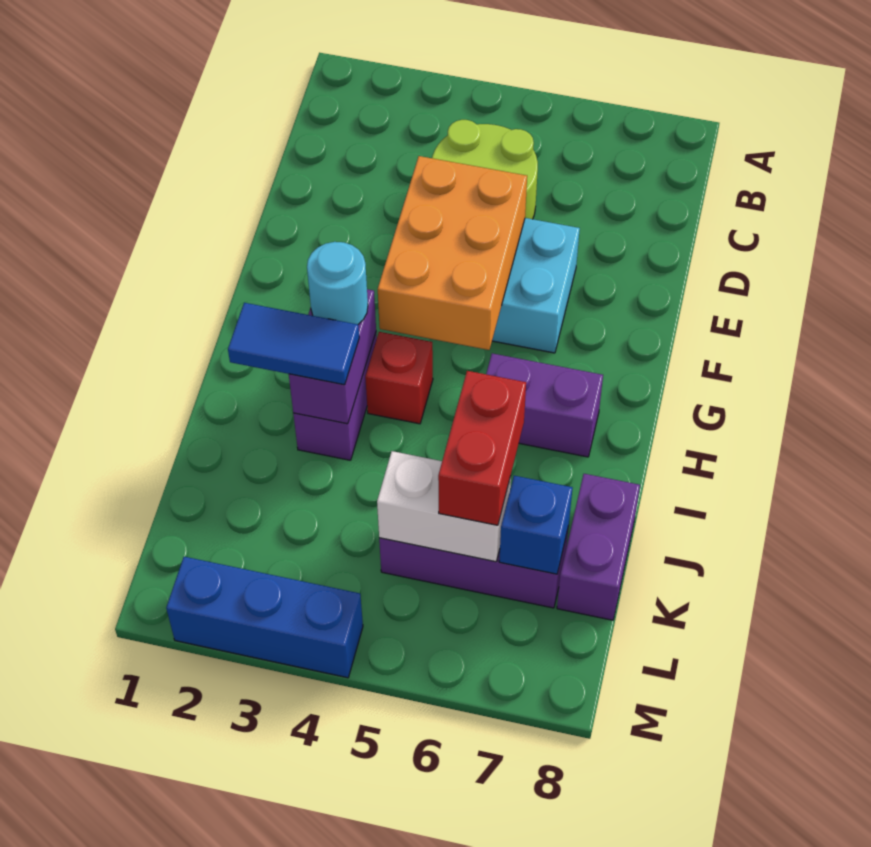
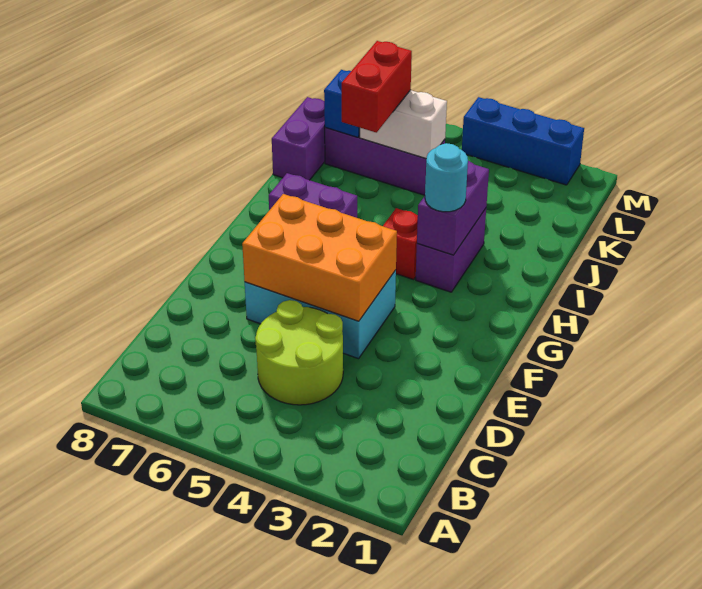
orange brick E4:G5 level 2 -> orange brick E4:F6 level 2
blue tile I2:I3 level 3 -> none

